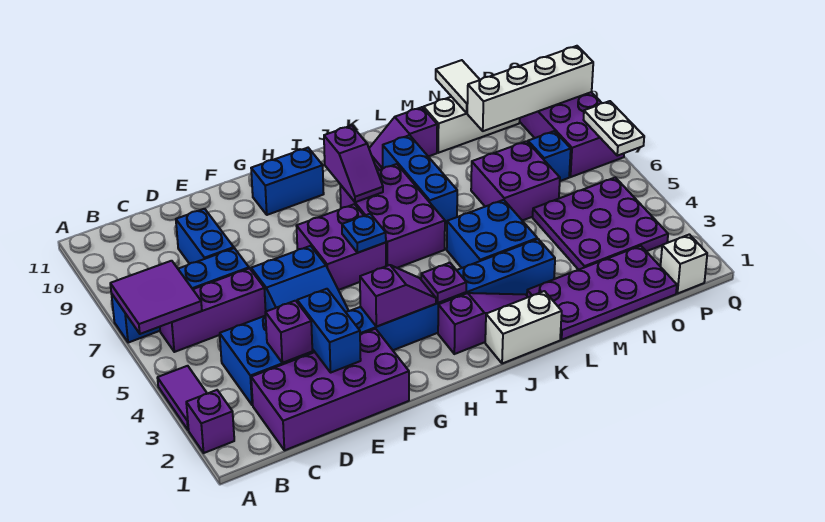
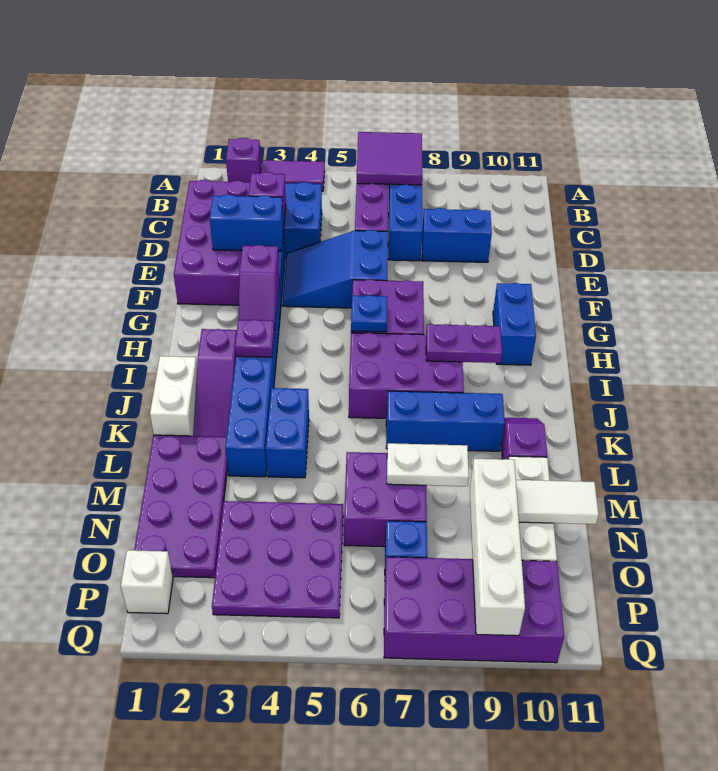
purple slope I8:I9 level 2 top 9 -> purple plate I8:I9 level 2
blue brick K4:L5 level 1 -> blue brick K4:L4 level 1
white plate Q6:Q7 level 2 -> white plate M7:M8 level 2

